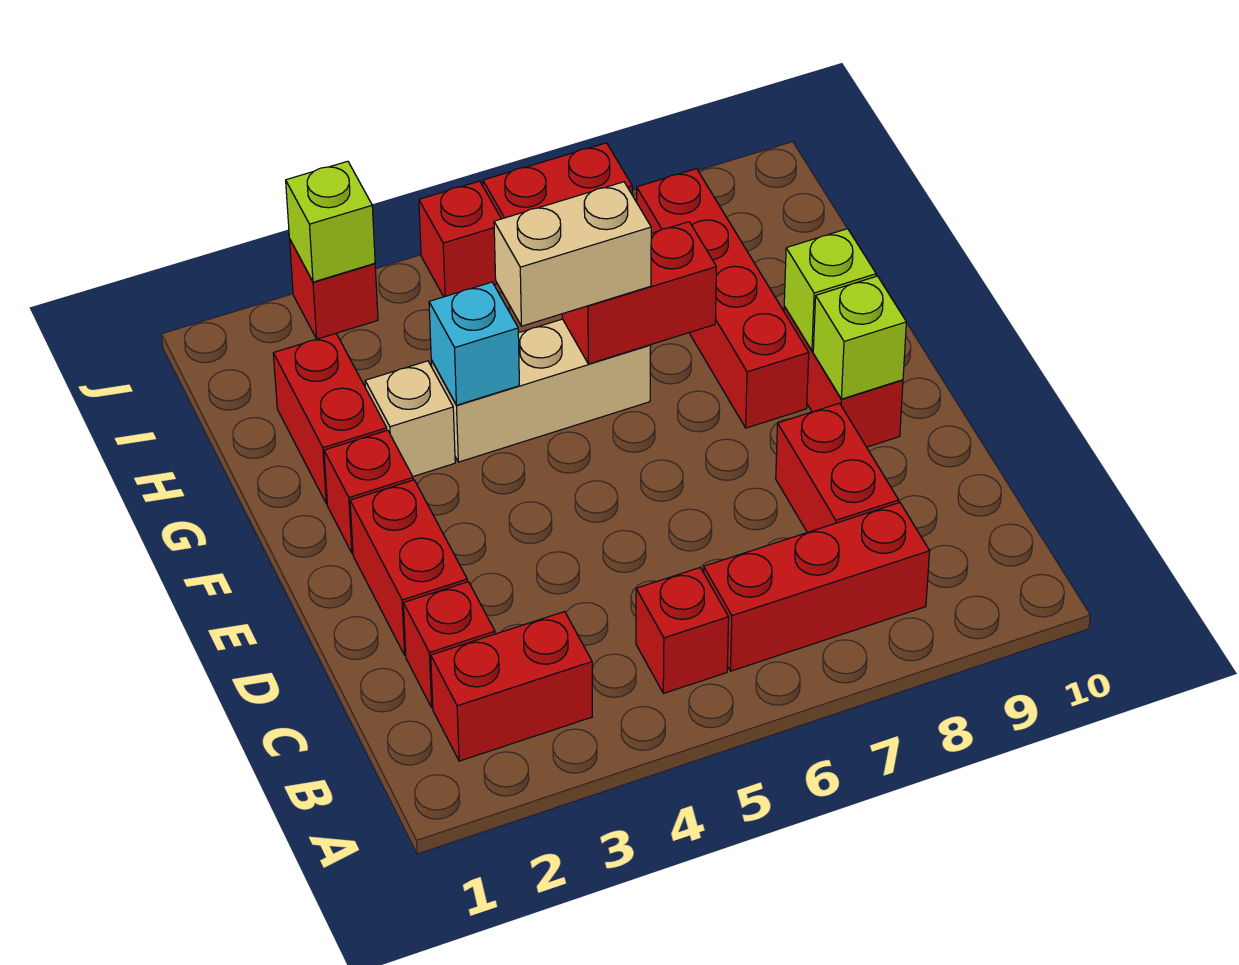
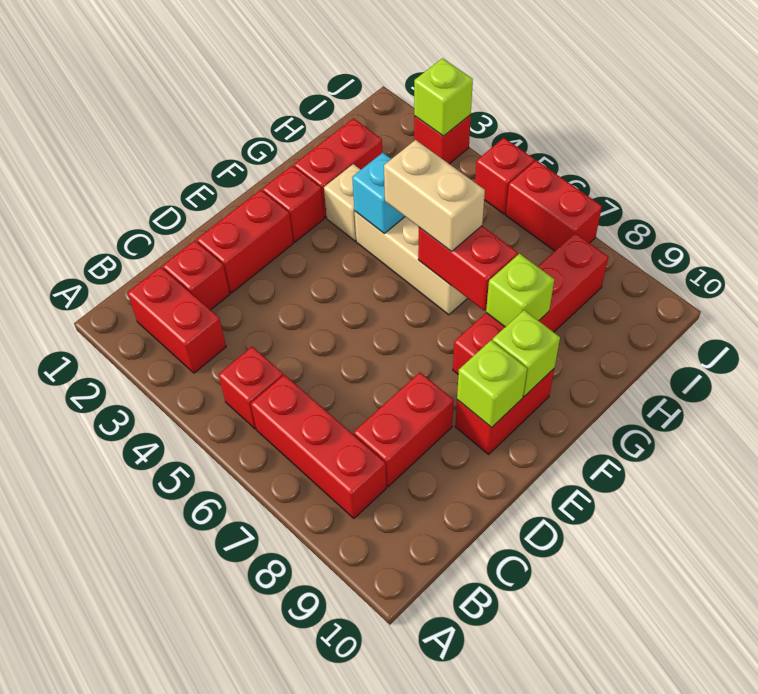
none -> lime brick G8 level 2

